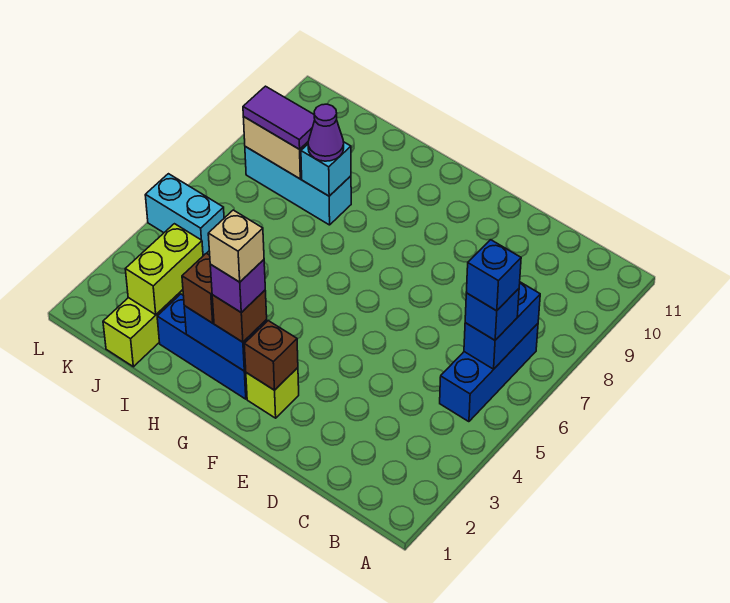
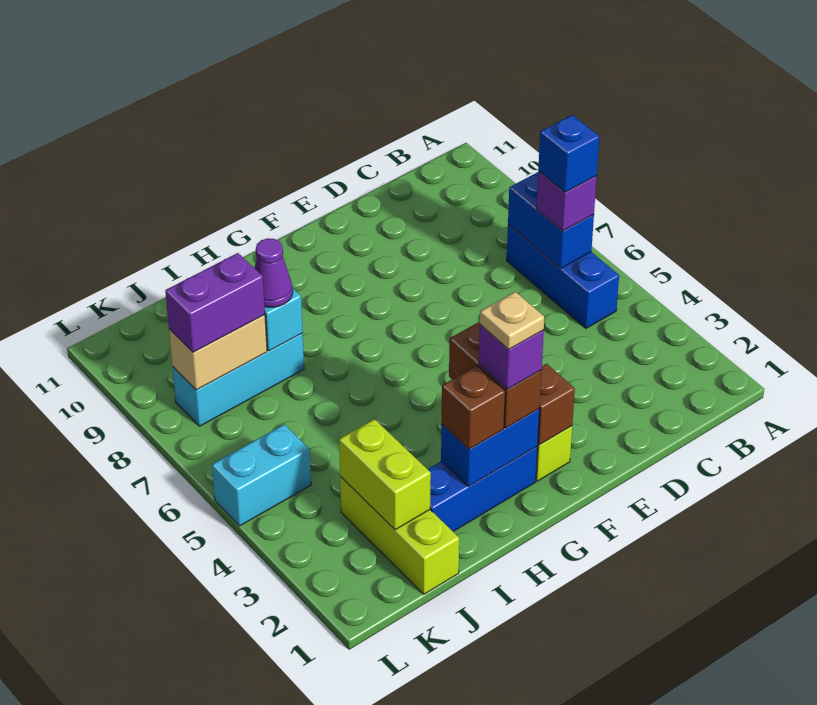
blue brick B6 level 3 -> purple brick B6 level 3
brown brick G2 level 3 -> brown brick G2:G3 level 3
tan brick G2 level 5 -> tan plate G2 level 5
purple tile J8:K8 level 3 -> purple brick J8:K8 level 3

